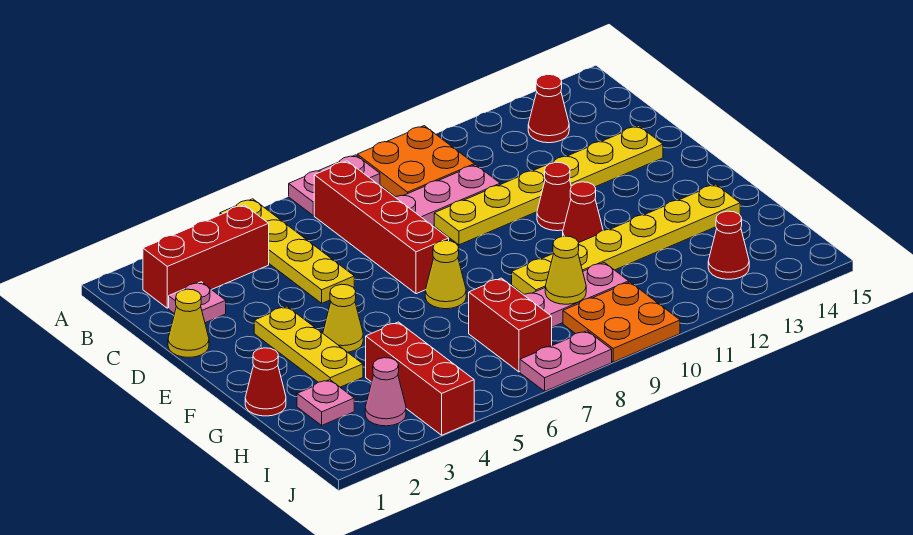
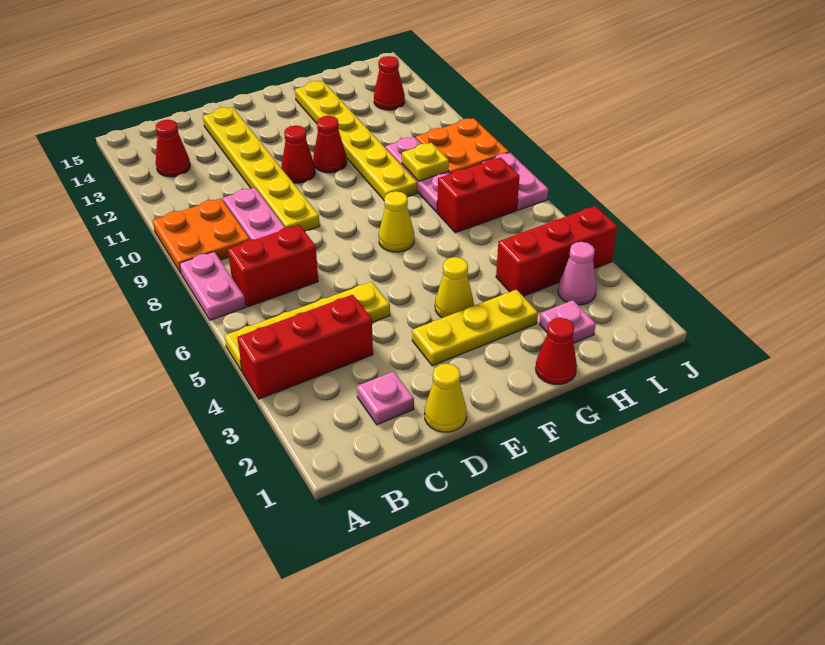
red brick B2:B4 level 1 -> red brick A4:C4 level 1
red brick B7:E7 level 1 -> red brick B7:C7 level 1
yellow cone H9 level 2 -> yellow plate H9 level 2

